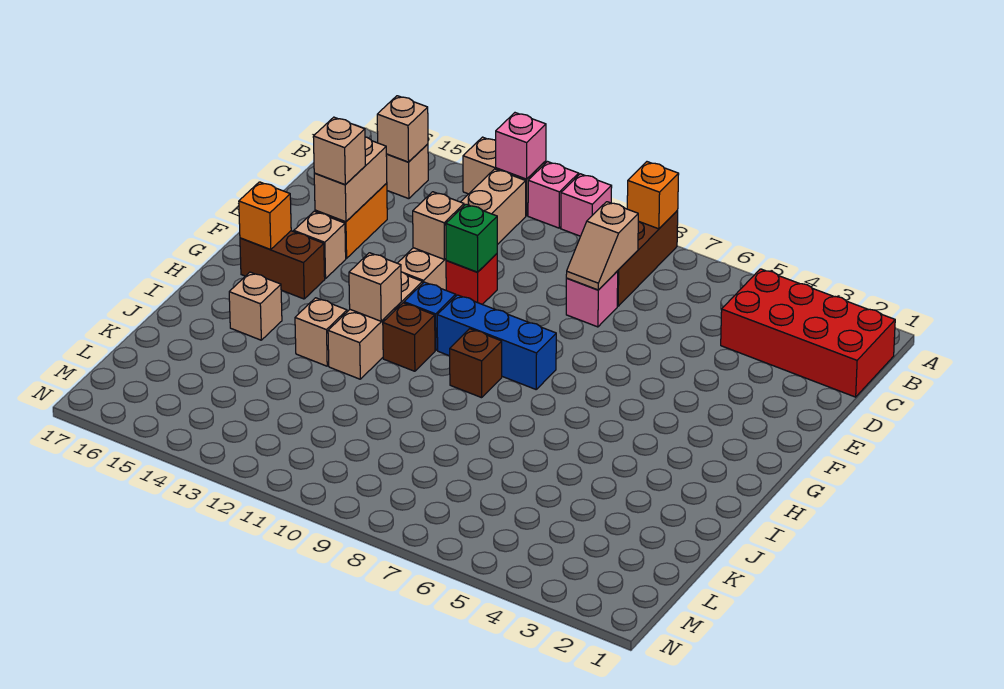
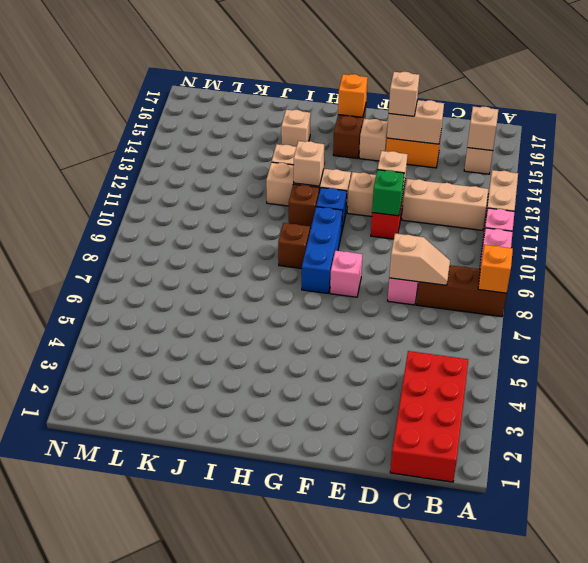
pink brick A12 level 2 -> pink brick F8 level 1
tan slope C8:D8 level 2 top C -> tan slope C8:D8 level 2 top D

